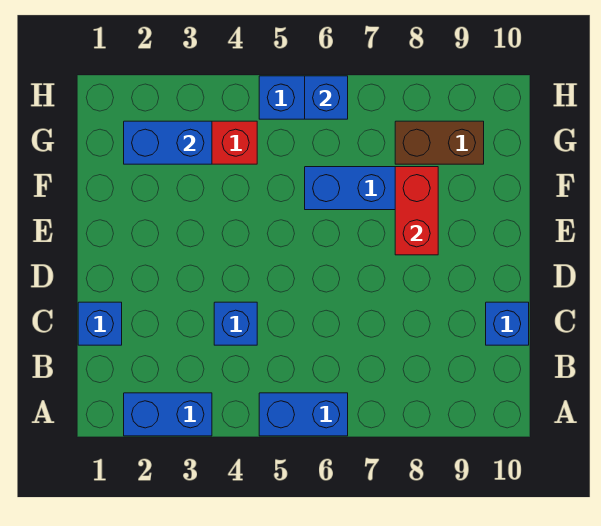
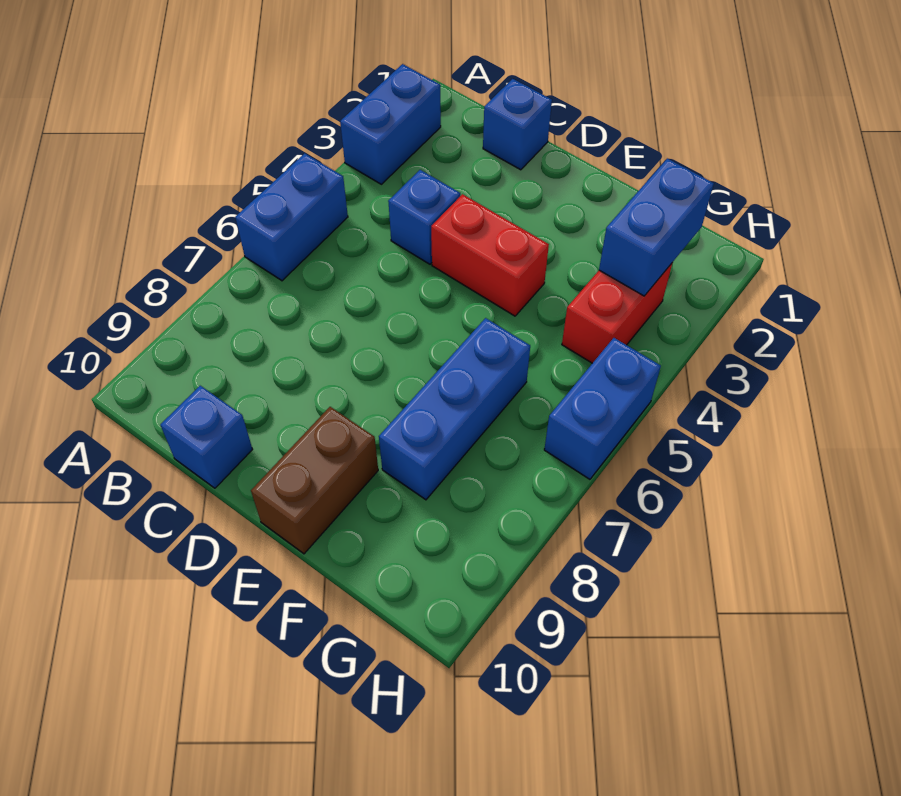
red brick E8:F8 level 2 -> red brick D4:E4 level 1
brown brick G8:G9 level 1 -> brown brick E9:E10 level 1
blue brick H6 level 2 -> none

